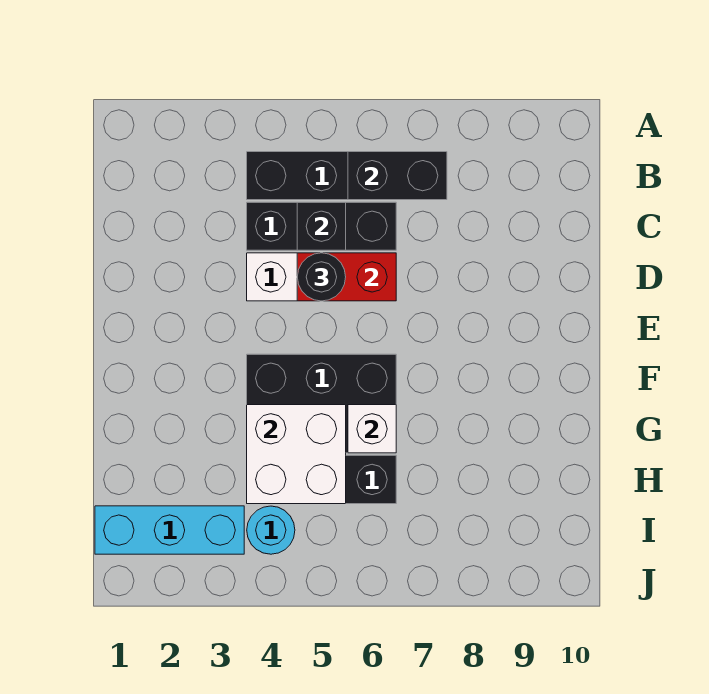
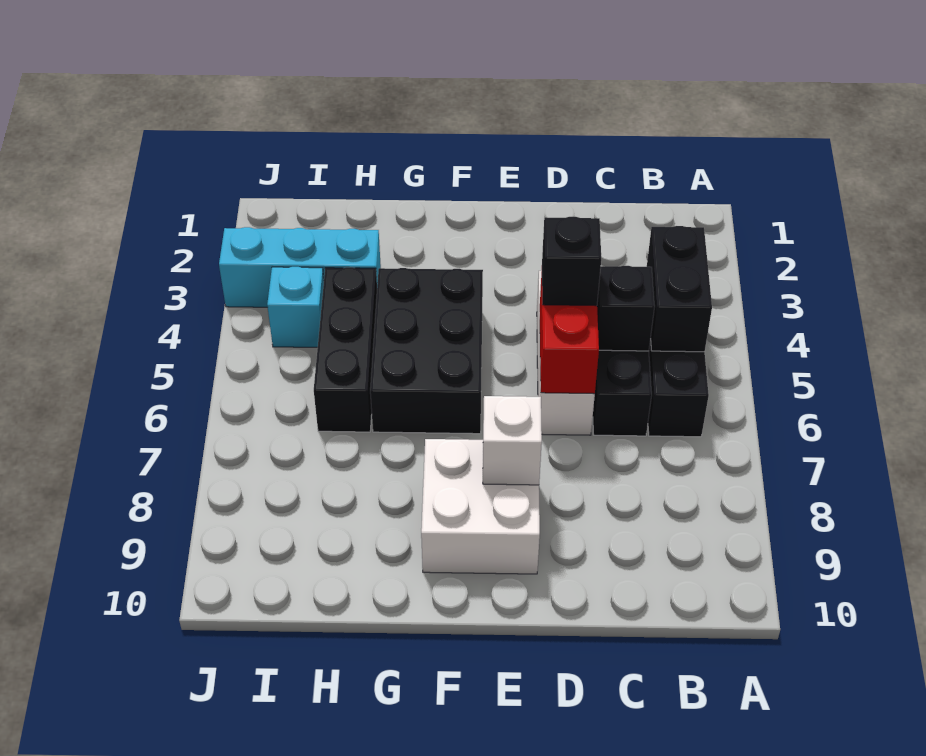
black brick B6:B7 level 2 -> black brick B4:B5 level 2
black round brick D5 level 3 -> black brick D5 level 3
white brick G4:H5 level 2 -> white brick E8:F9 level 1
white brick G6 level 2 -> white brick E8 level 2
cyan brick I1:I3 level 1 -> cyan brick H3:J3 level 1
cyan round brick I4 level 1 -> cyan brick I4 level 1

